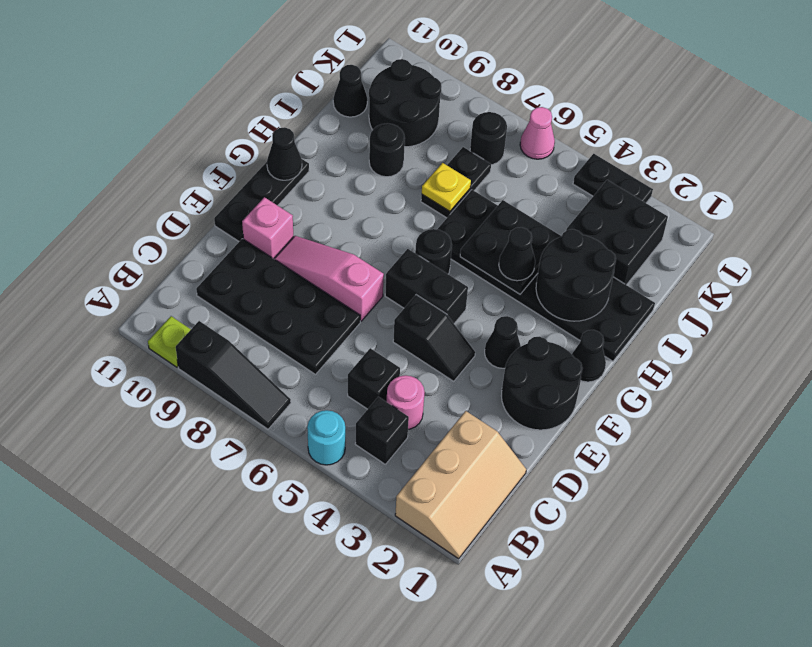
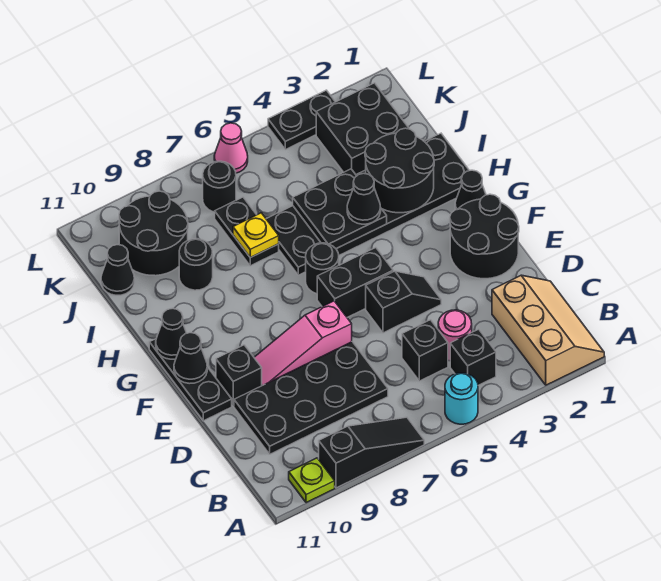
pink brick E10 level 1 -> black brick E10 level 1
black cone F3 level 1 -> black cone F11 level 2

